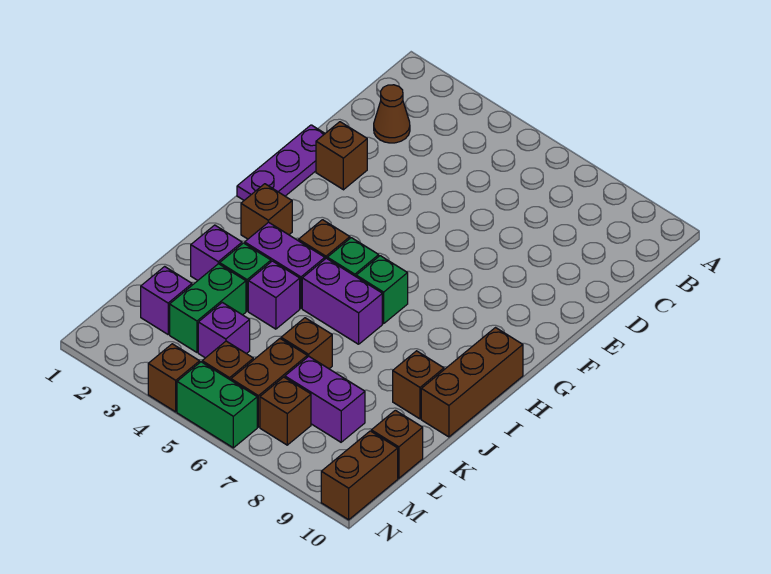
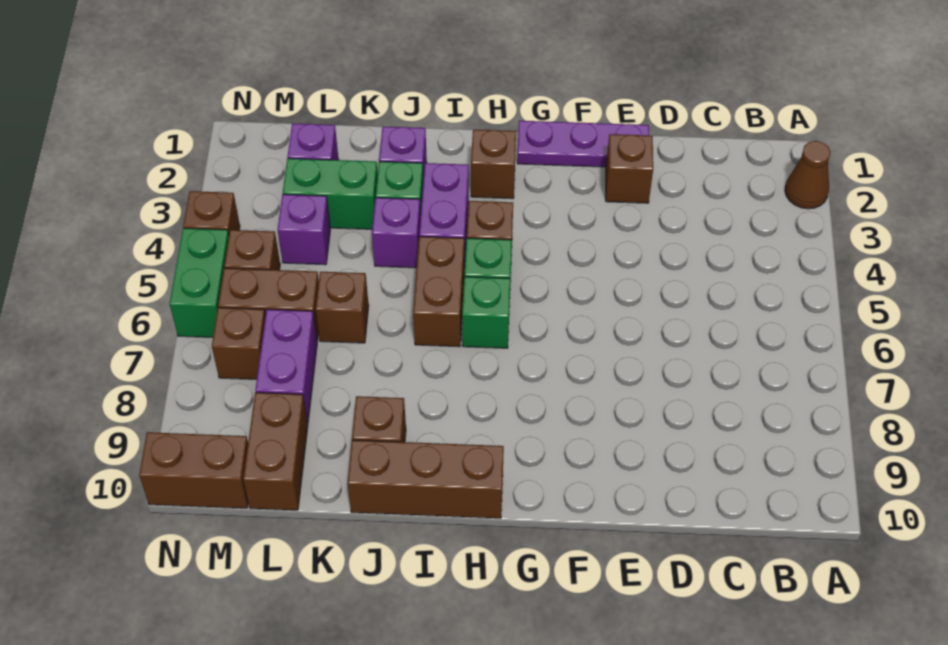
brown cone C2 level 1 -> brown cone A2 level 1
purple brick I5:I6 level 1 -> brown brick I5:I6 level 1
brown brick L10 level 1 -> brown brick L9:L10 level 1

